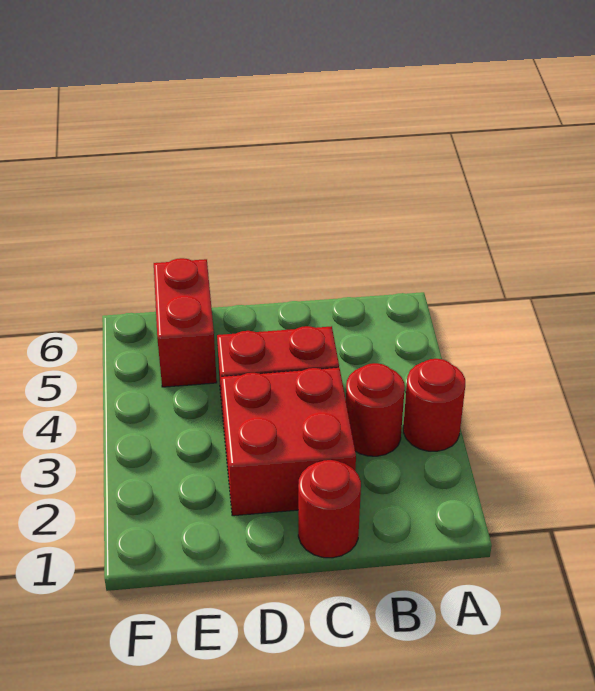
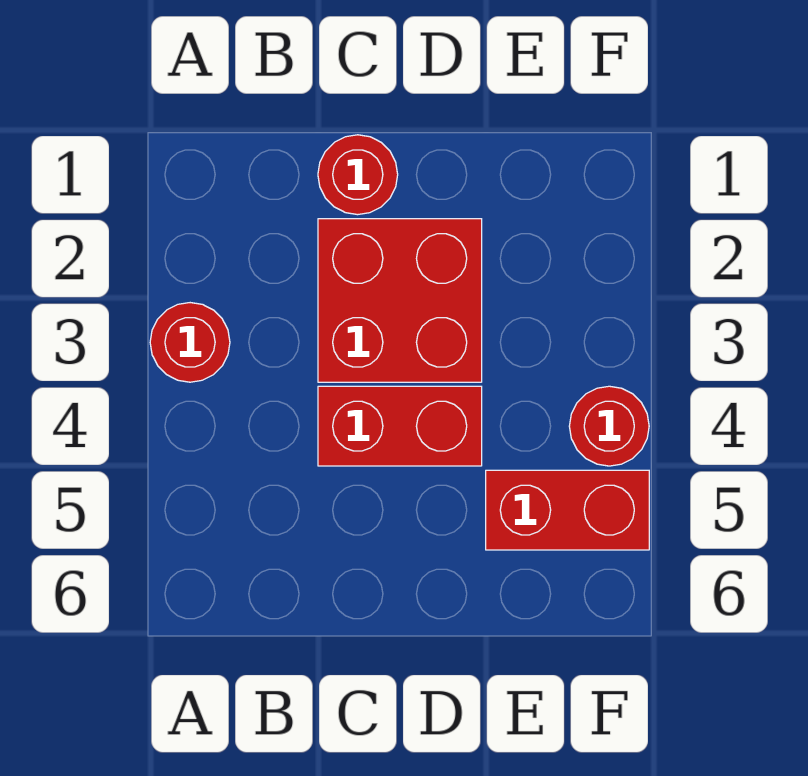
red round brick B3 level 1 -> red round brick F4 level 1
red brick E5:E6 level 1 -> red brick E5:F5 level 1

